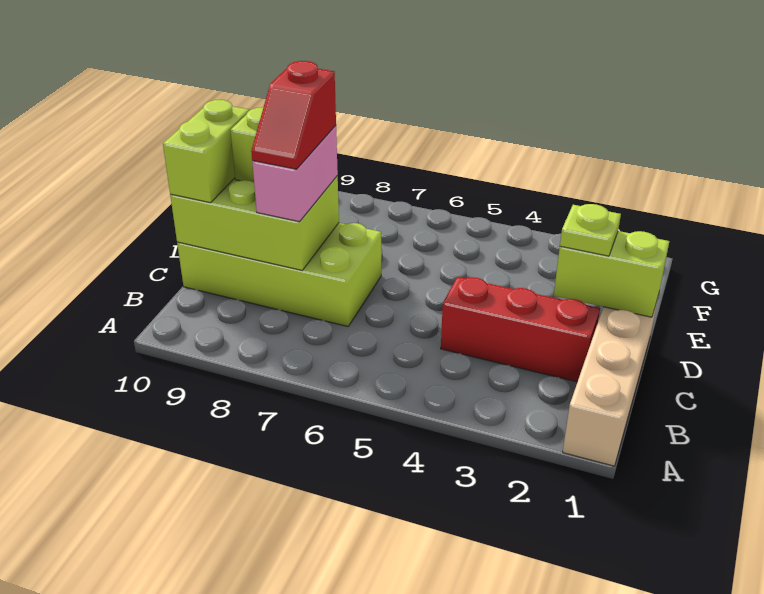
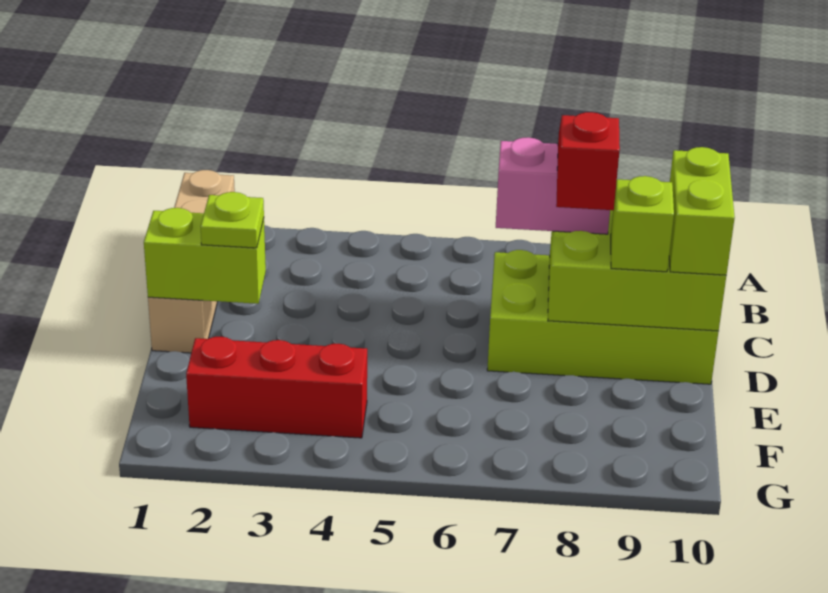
red brick C2:C4 level 1 -> red brick F2:F4 level 1
pink brick C8:D8 level 3 -> pink brick C7:C8 level 3

